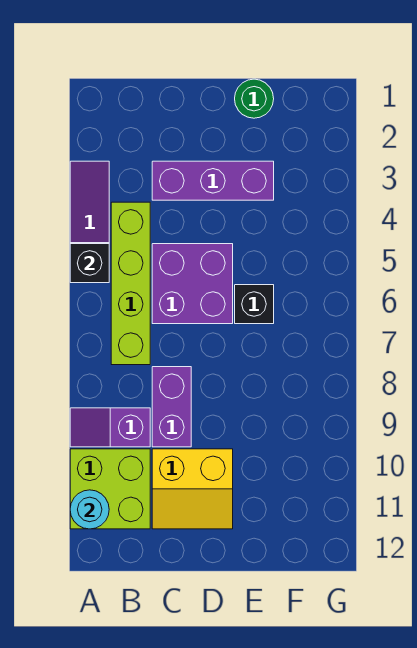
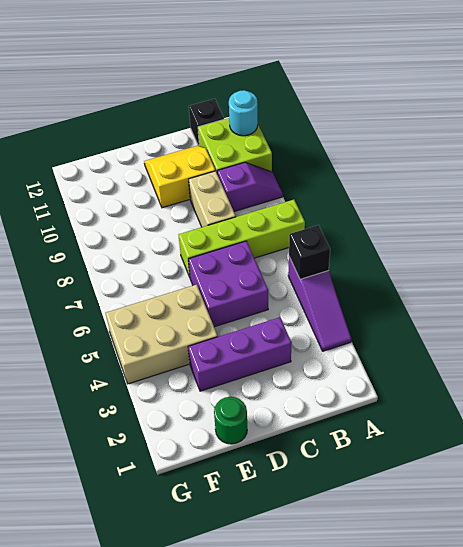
lime brick B4:B7 level 1 -> lime brick A7:D7 level 1
purple brick C8:C9 level 1 -> tan brick C8:C9 level 1
none -> tan brick E4:G5 level 1
black brick E6 level 1 -> black brick B12 level 1

